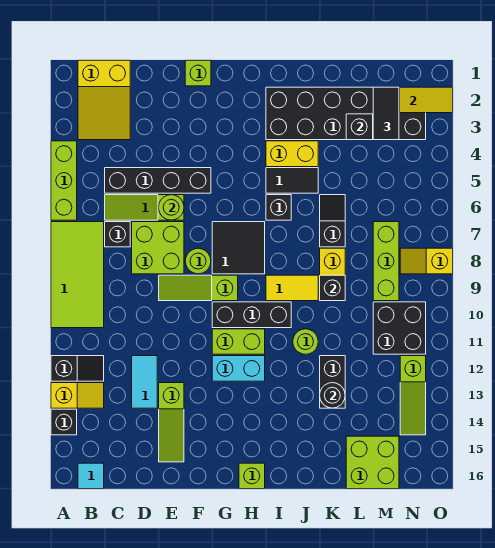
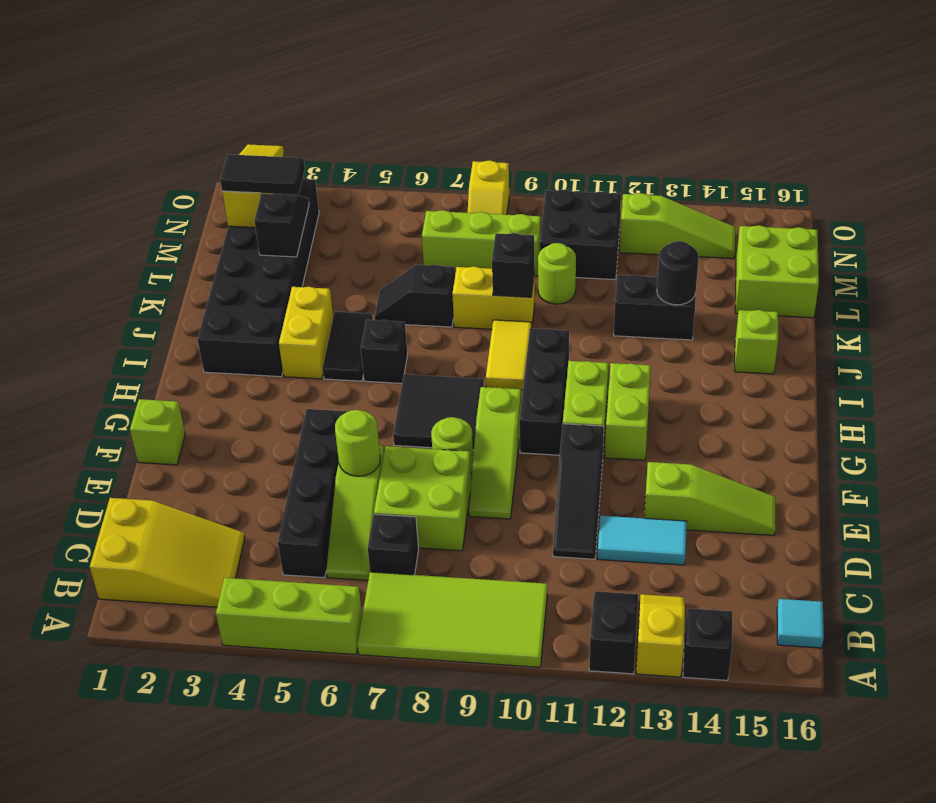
none -> black slope D11:F11 level 1 top F
cyan brick G12:H12 level 1 -> lime brick G12:H12 level 1
lime brick H16 level 1 -> lime brick J15 level 1
lime round brick J11 level 1 -> lime round brick L10 level 1

